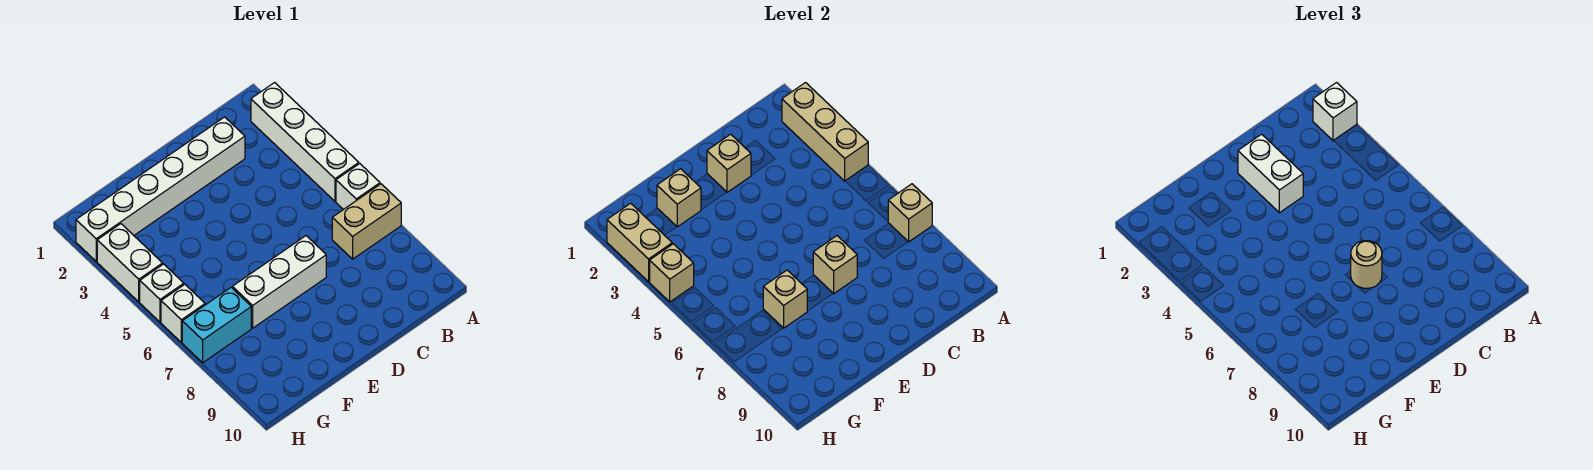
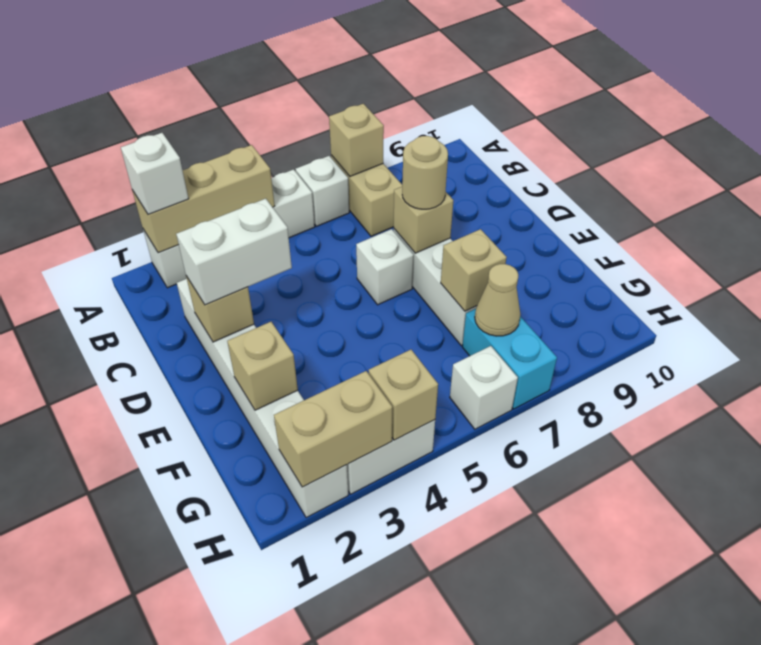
none -> tan cone G7 level 2
white brick H5 level 1 -> white brick D6 level 1

